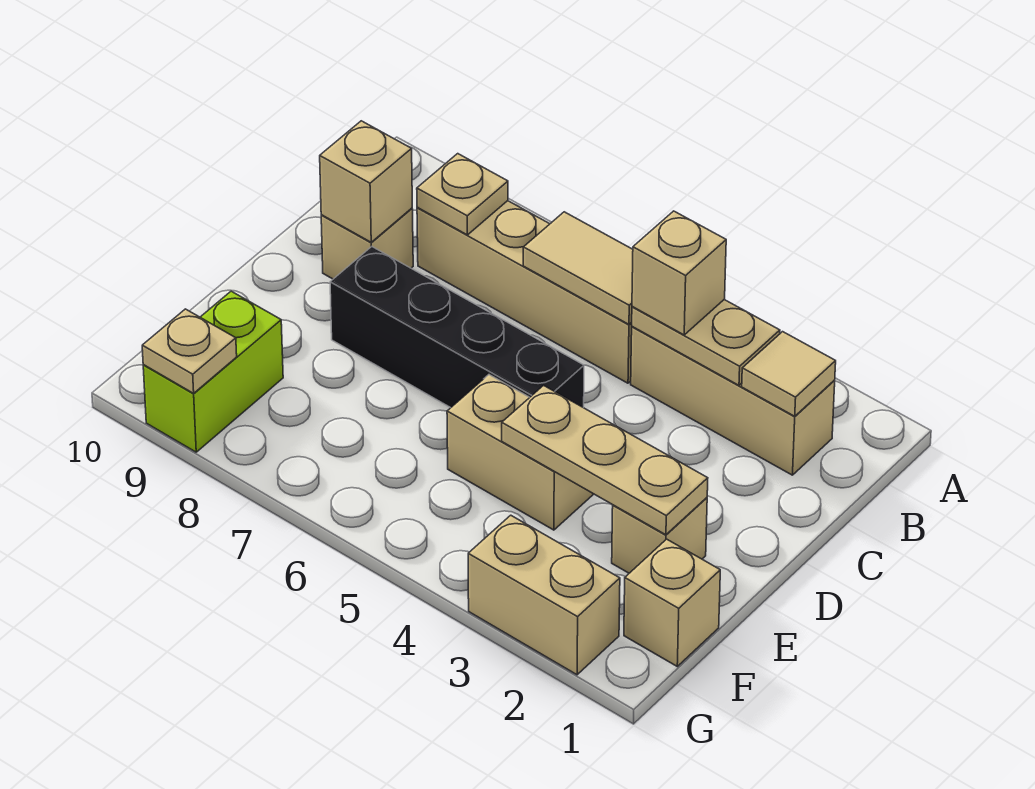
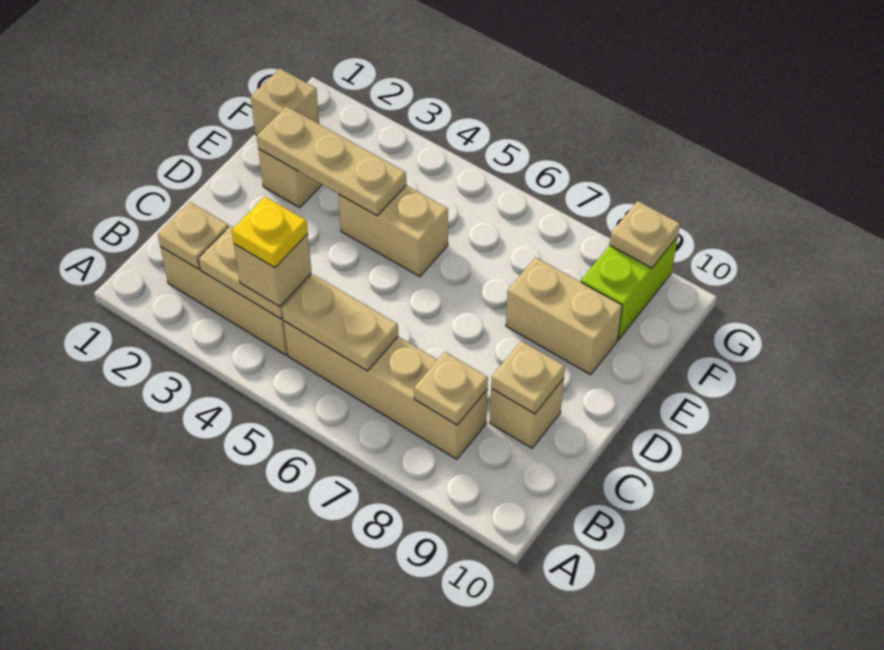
tan tile B2 level 2 -> tan plate B2 level 2
none -> yellow plate B4 level 4
tan tile B5:B6 level 2 -> tan plate B5:B6 level 2
tan brick C9 level 2 -> tan plate C9 level 2
black brick D5:D8 level 1 -> none
tan brick G2:G3 level 1 -> tan brick E8:E9 level 1

